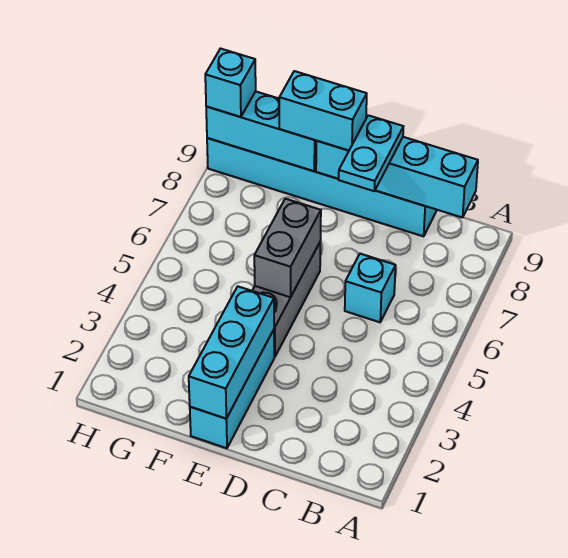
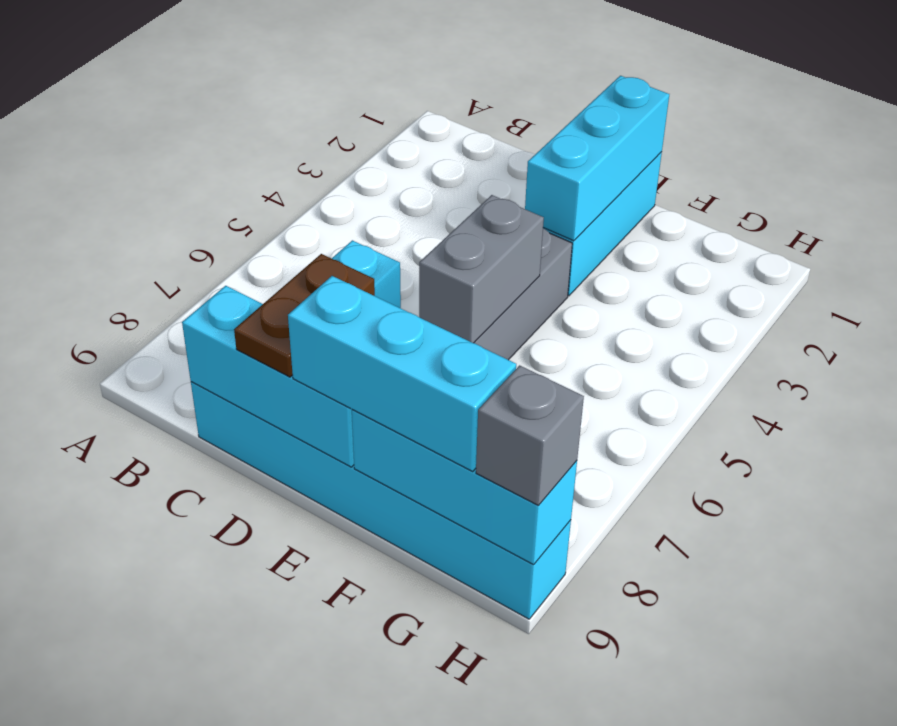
cyan brick B9:E9 level 2 -> cyan brick C9:E9 level 2
cyan plate D8:D9 level 3 -> brown plate D8:D9 level 3
cyan brick E9:F9 level 3 -> cyan brick E9:G9 level 3
cyan brick H9 level 3 -> grey brick H9 level 3

